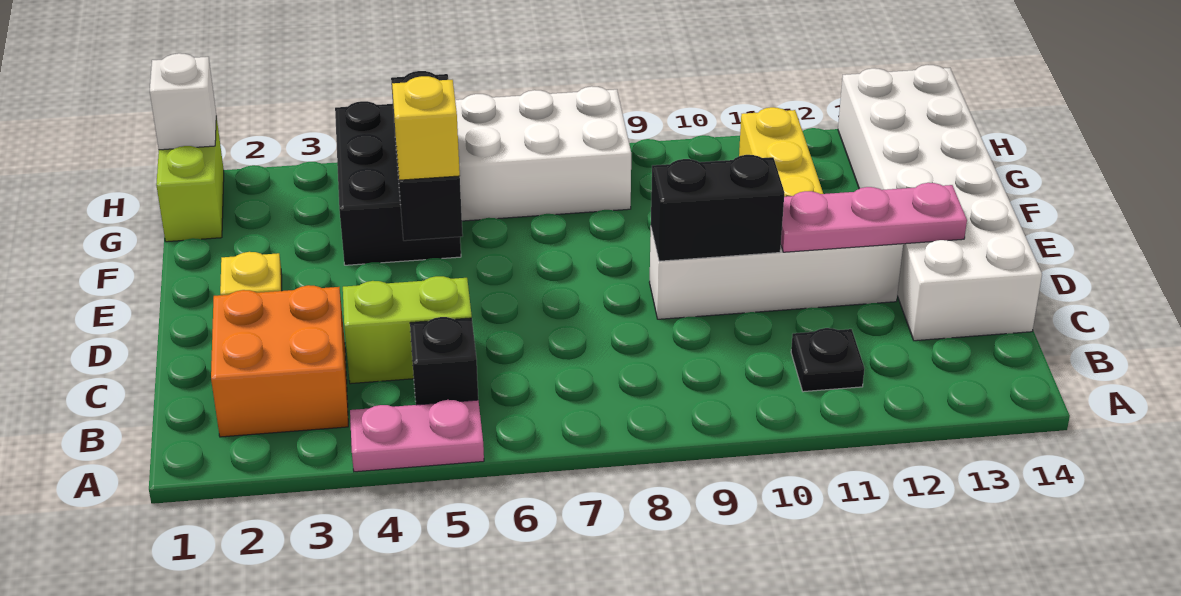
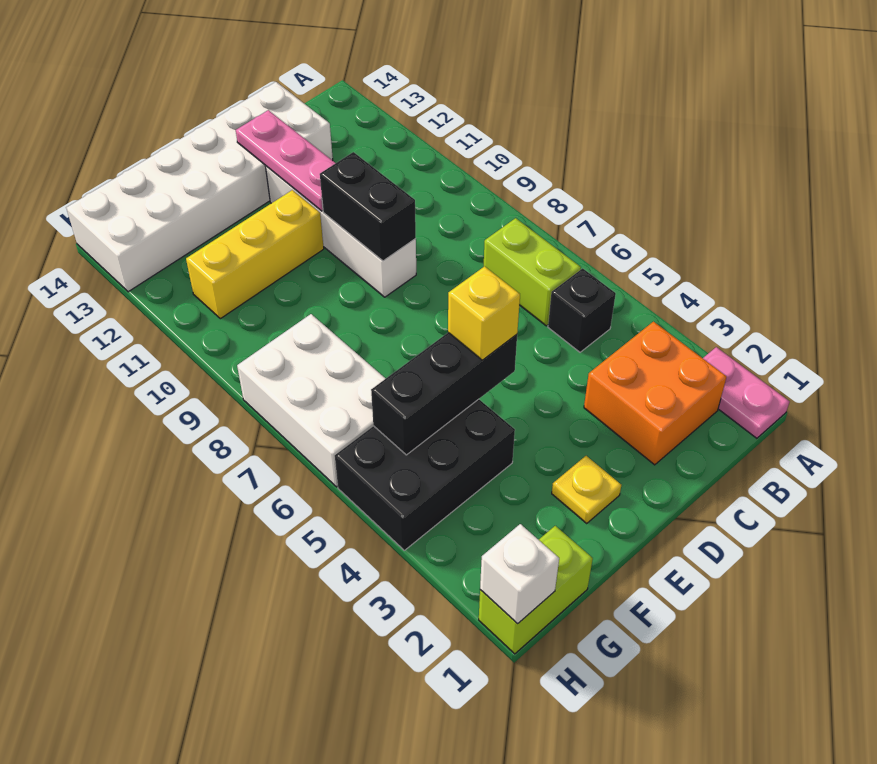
pink plate A4:A5 level 1 -> pink plate A1:A2 level 1
black plate B11 level 1 -> none
lime brick C4:C5 level 1 -> lime brick B6:B7 level 1

